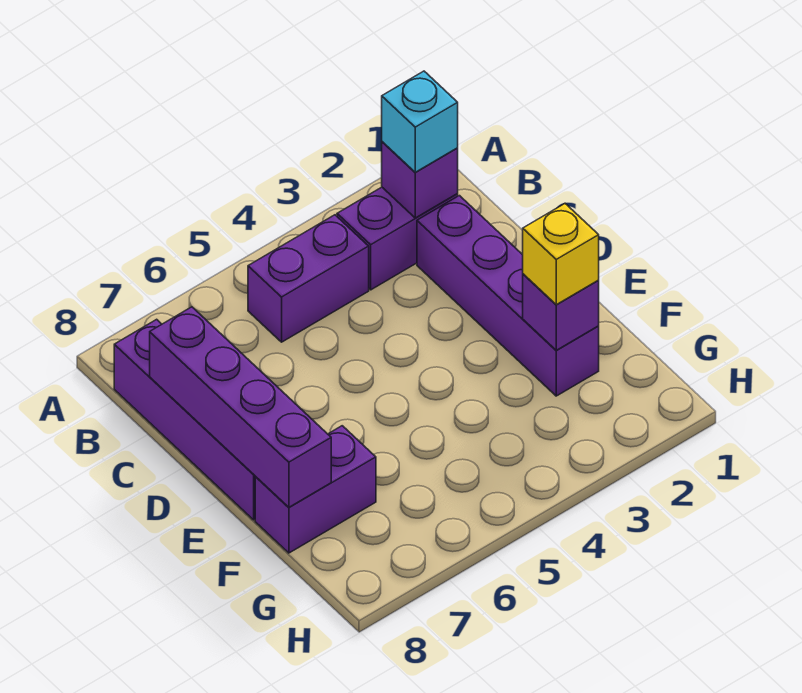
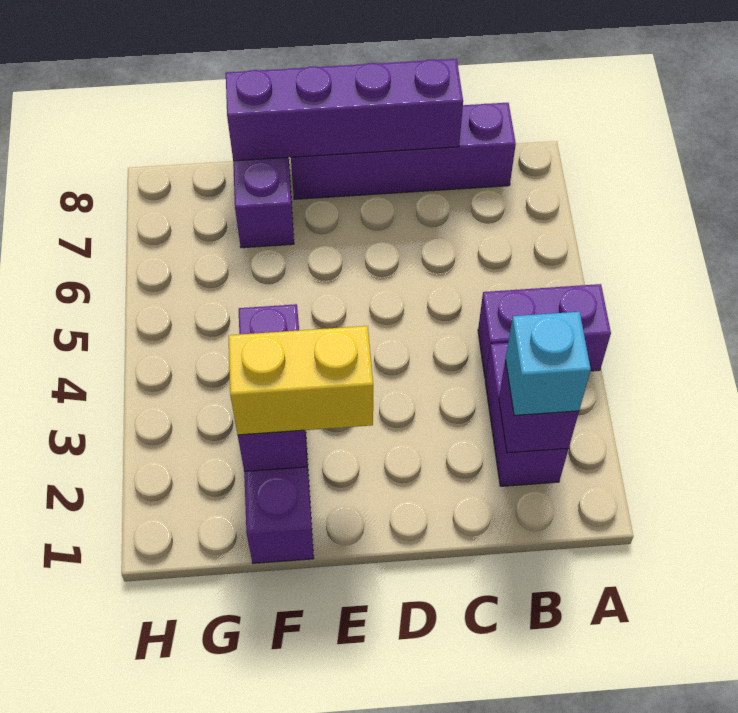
purple brick B4:B5 level 1 -> purple brick A4:B4 level 1
purple brick C2:F2 level 1 -> purple brick F1:F4 level 1
yellow brick F2 level 3 -> yellow brick E2:F2 level 3

